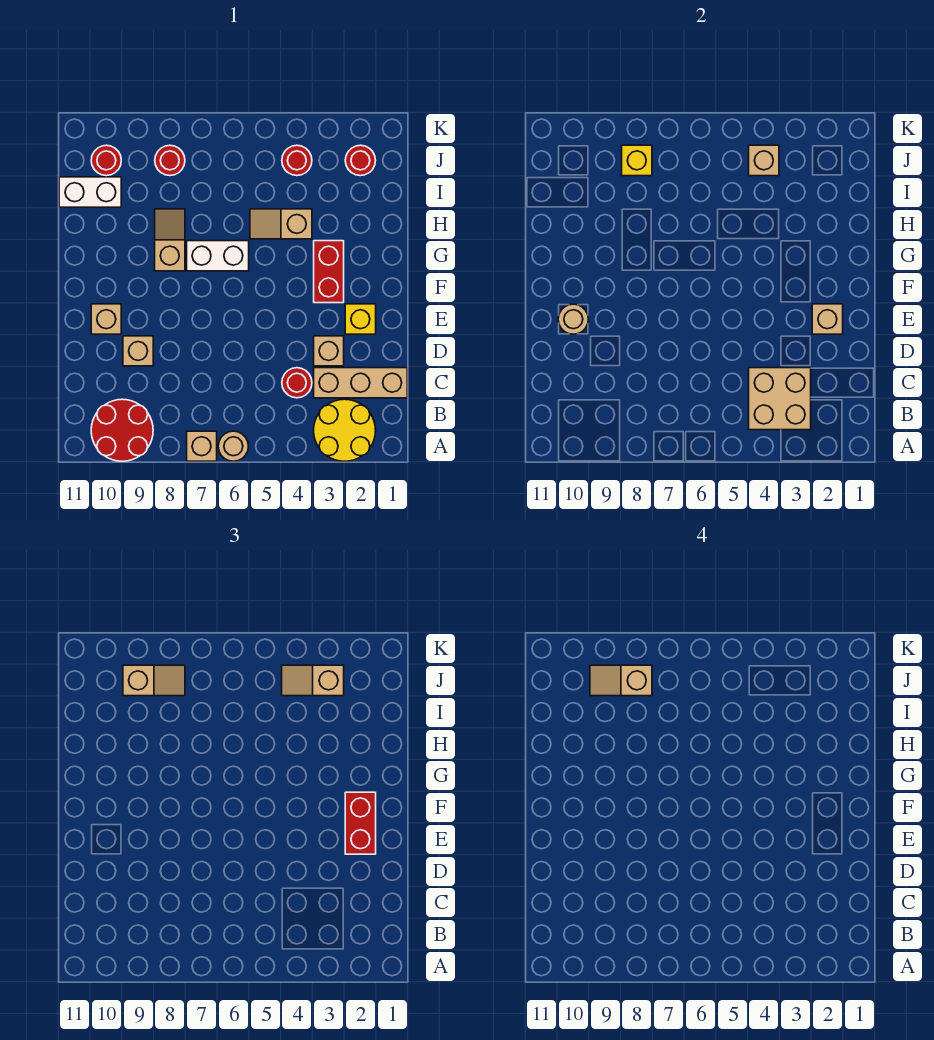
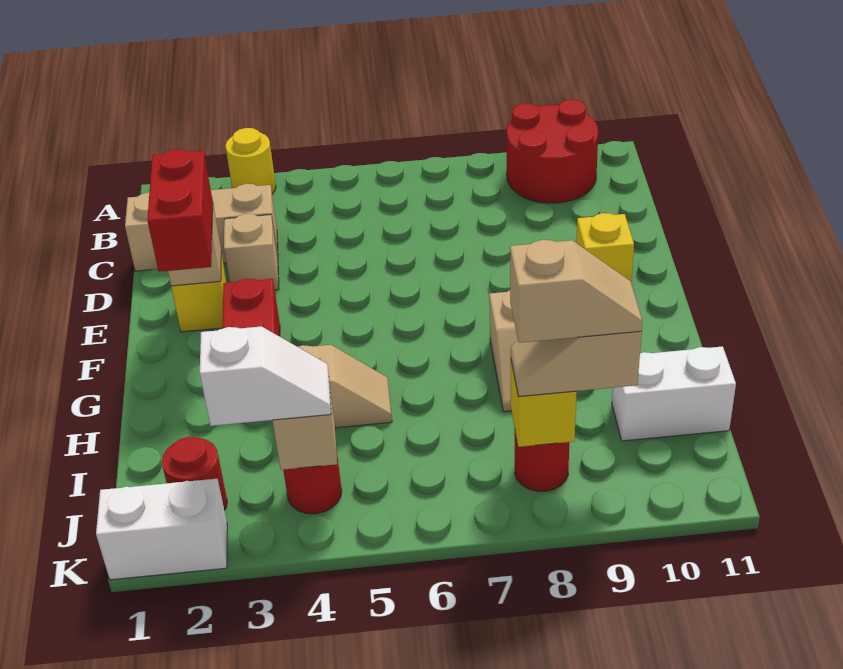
yellow round brick A2:B3 level 1 -> yellow round brick A3 level 1
tan round brick A6 level 1 -> none
tan brick A7 level 1 -> none
tan brick B3:C4 level 2 -> none
red round brick C4 level 1 -> none
tan brick D9 level 1 -> none
tan brick E10 level 1 -> yellow brick E10 level 1
tan round brick E10 level 2 -> none
white brick G6:G7 level 1 -> white brick K1:K2 level 1
tan slope J3:J4 level 3 top 3 -> white slope J3:J4 level 3 top 3
red round brick J10 level 1 -> none

